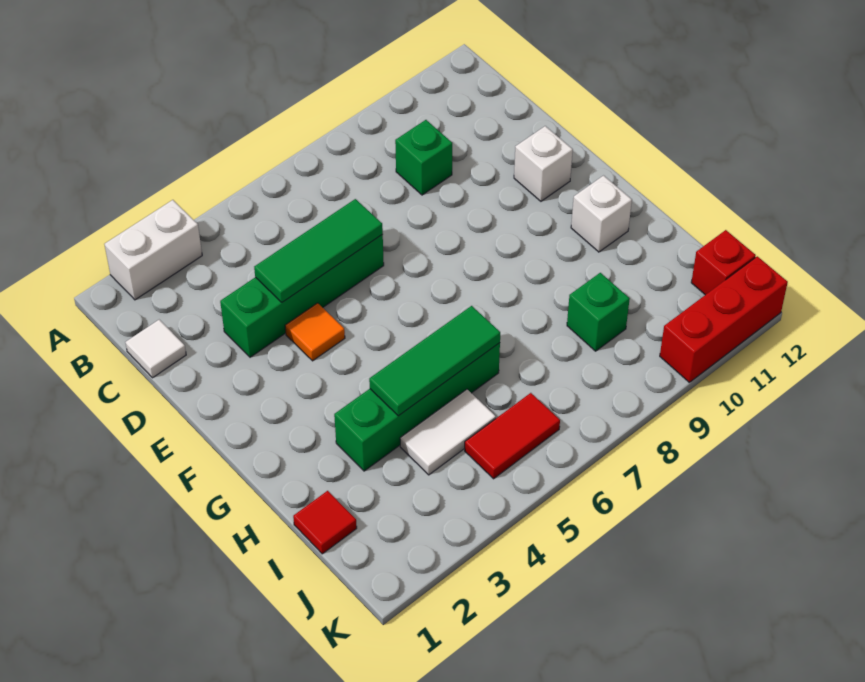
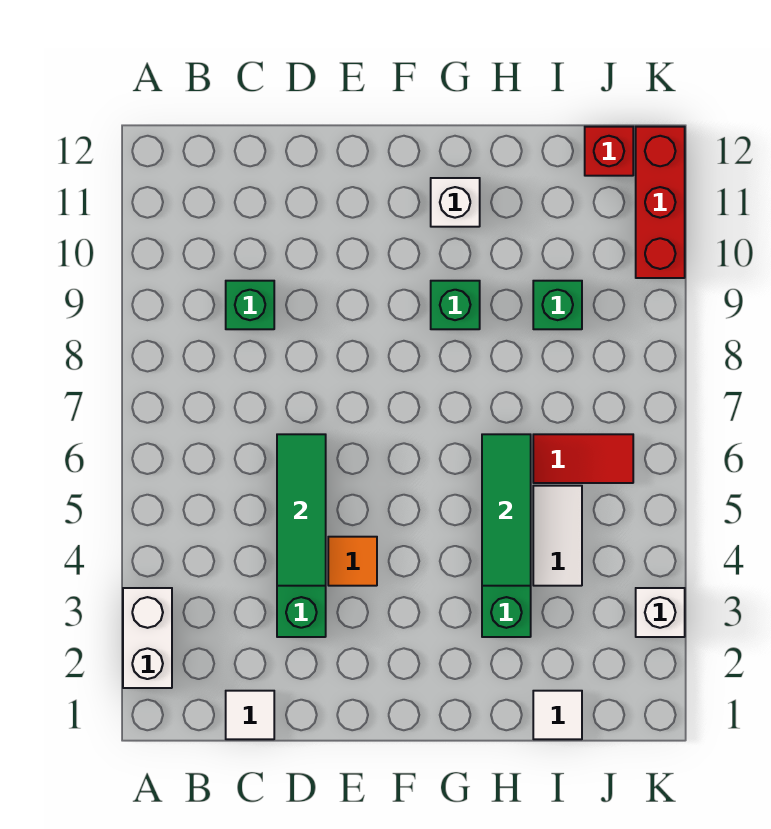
white brick E11 level 1 -> white brick K3 level 1
none -> green brick G9 level 1
red tile I1 level 1 -> white tile I1 level 1
red tile J5:J6 level 1 -> red tile I6:J6 level 1

